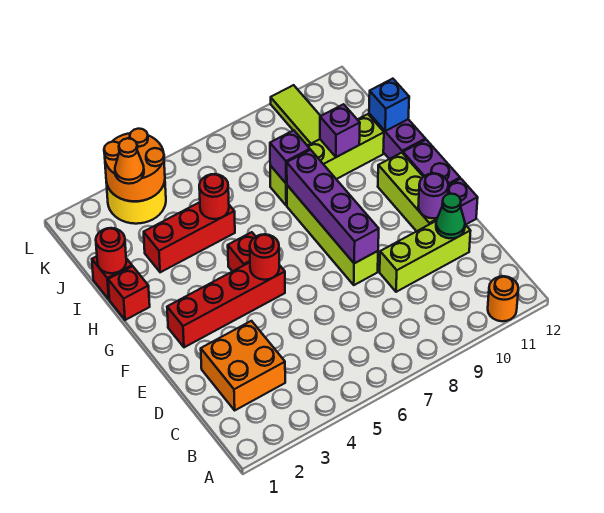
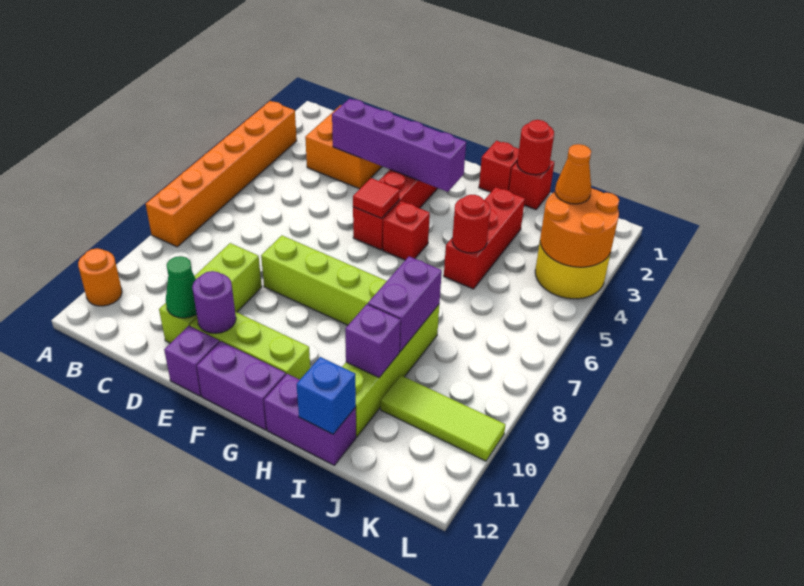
none -> orange brick A3:A8 level 1
purple brick E8:H8 level 2 -> purple brick D3:G3 level 2
red round brick F5 level 2 -> red tile F5 level 2
purple brick I8 level 2 -> purple brick I8:I9 level 2

